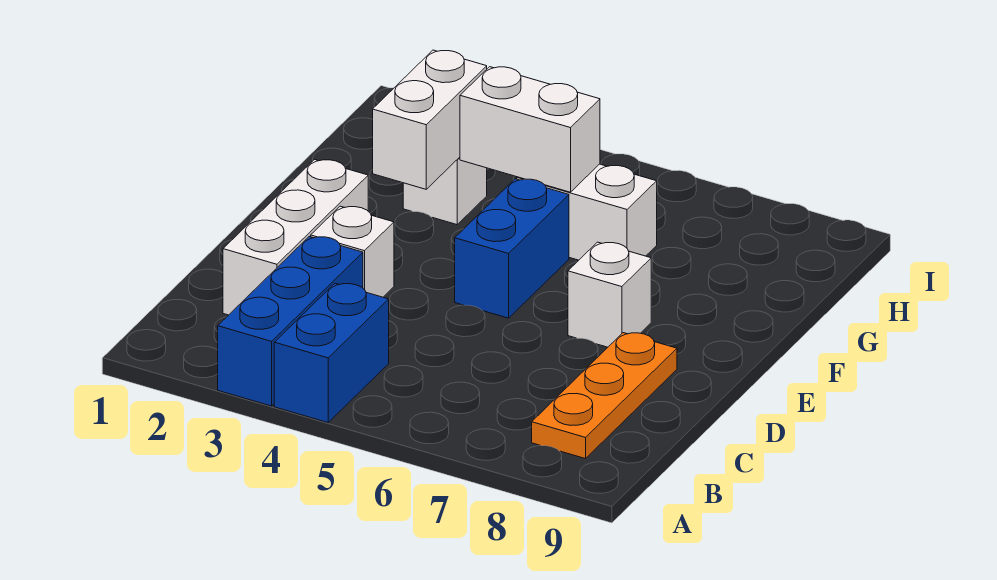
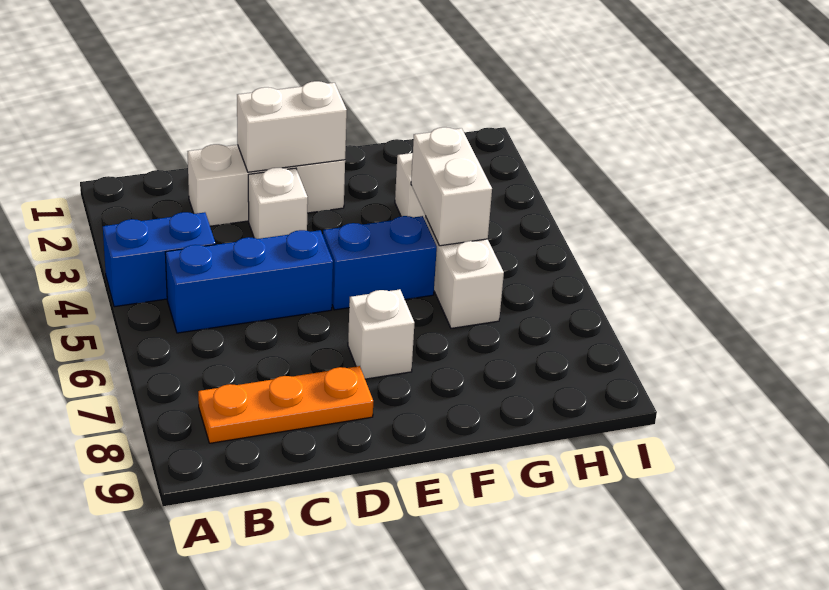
blue brick A3:C3 level 1 -> blue brick B5:D5 level 1
white brick F3:G3 level 2 -> white brick D2:E2 level 2

